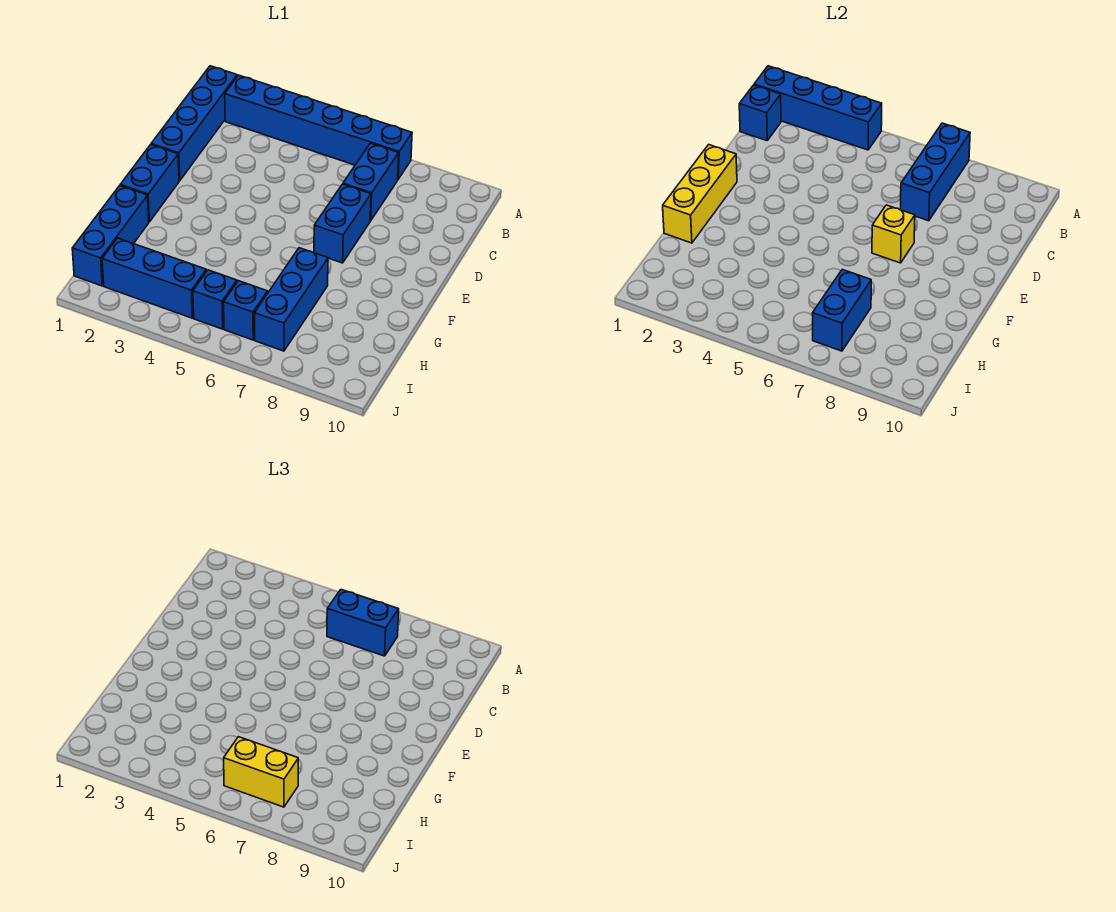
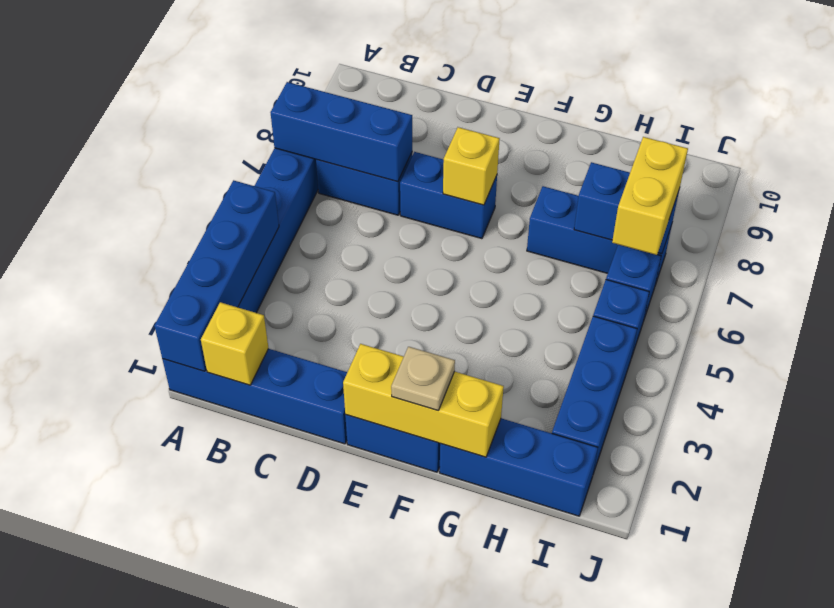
blue brick B1 level 2 -> yellow brick B1 level 2
blue brick B6:B7 level 3 -> none
none -> tan plate F1 level 3

